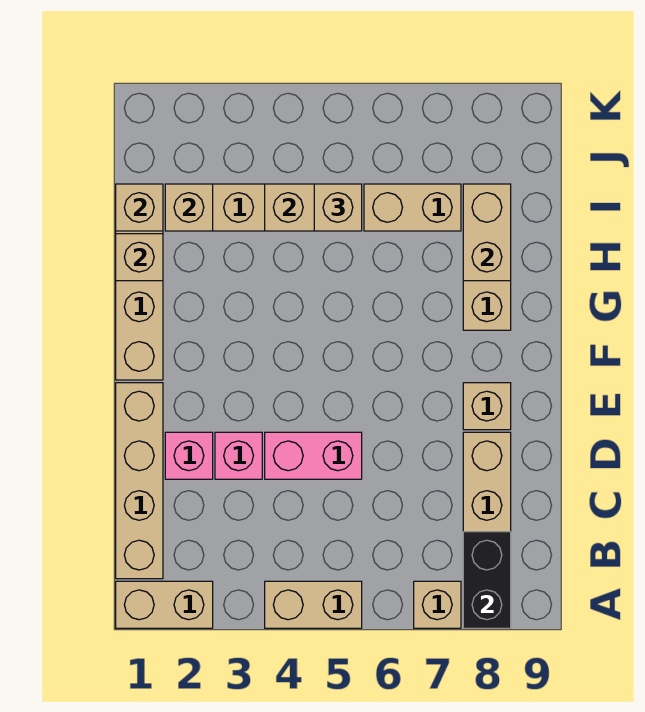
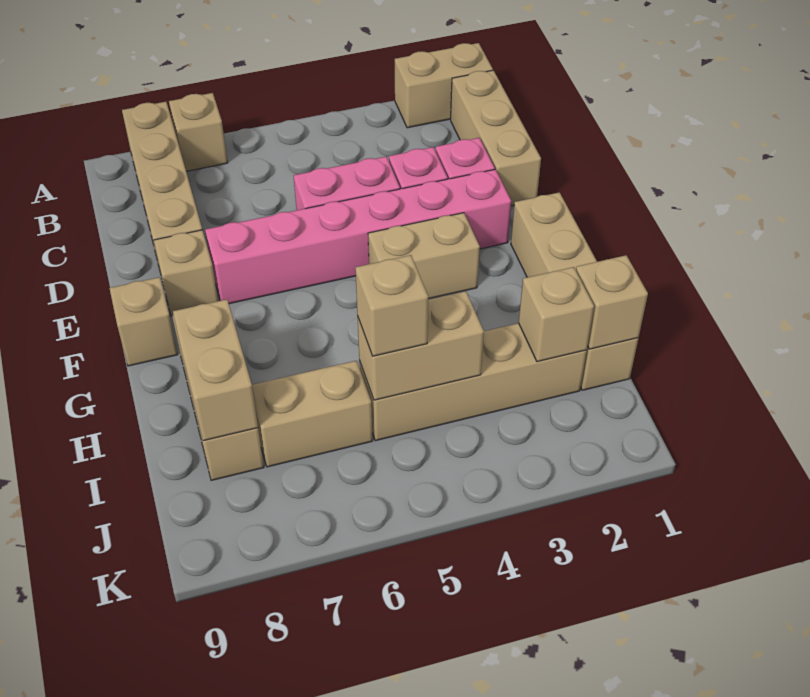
tan brick A4:A5 level 1 -> tan brick F3:F4 level 1
black brick A8:B8 level 2 -> none
tan brick B1:E1 level 1 -> tan brick B1:D1 level 1
none -> pink brick E2:E7 level 1
tan brick H1 level 2 -> tan brick F9 level 1

